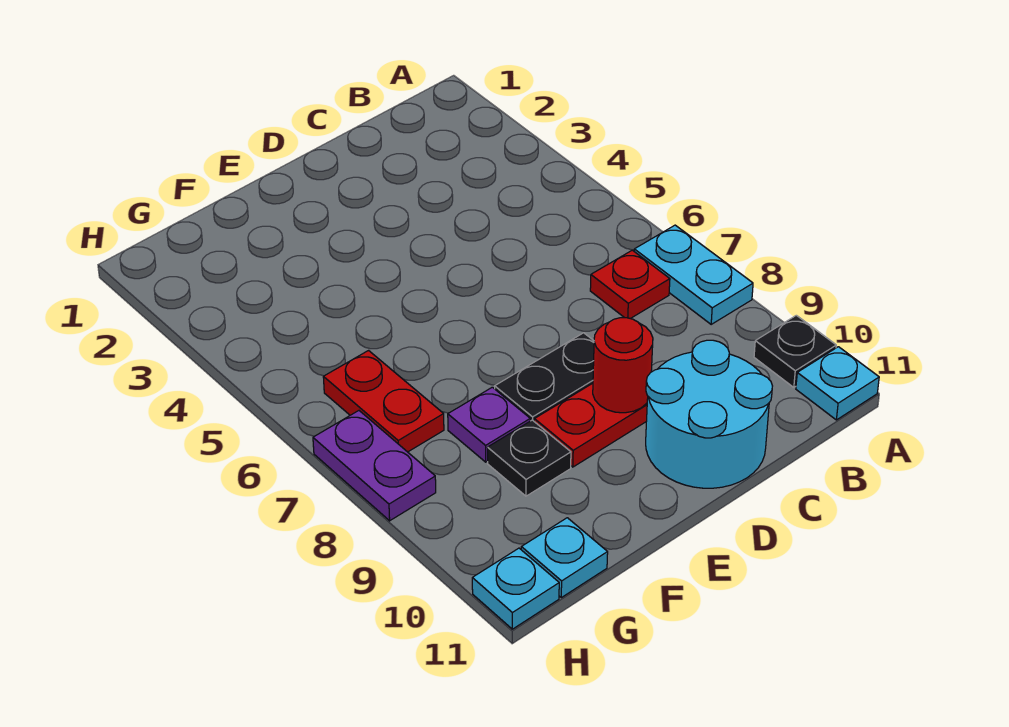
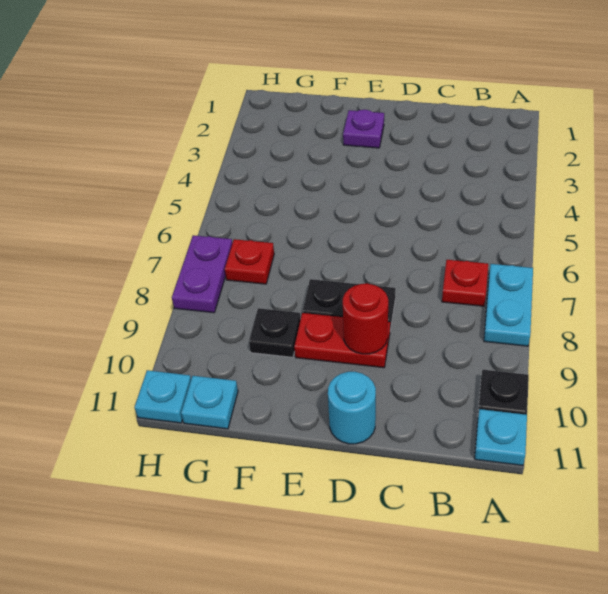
cyan round brick C10:D11 level 1 -> cyan round brick D11 level 1
purple plate F8 level 1 -> purple plate E2 level 1
red plate G6:G7 level 1 -> red plate G7 level 1

